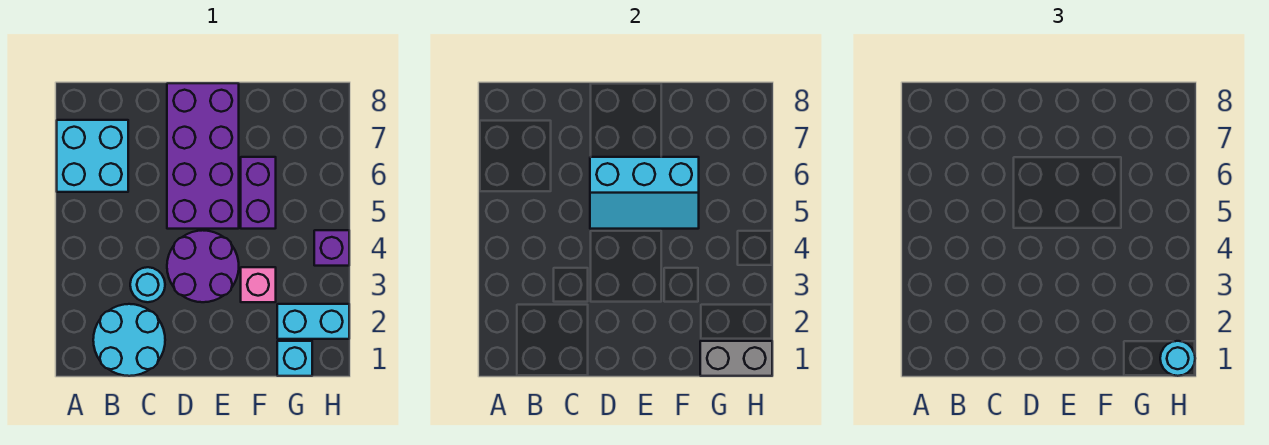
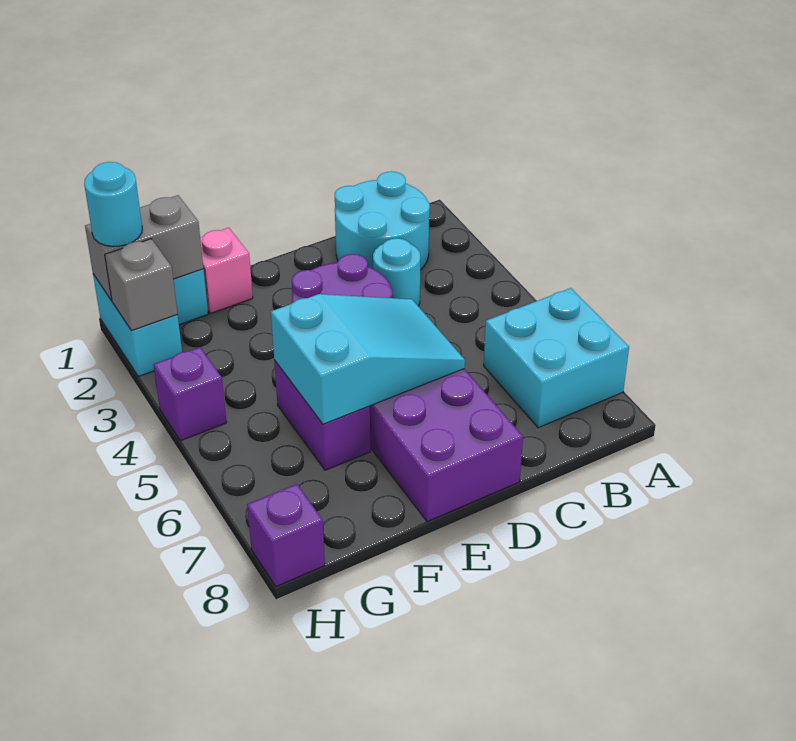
cyan slope D5:F6 level 2 top 6 -> cyan slope D5:F6 level 2 top F
pink brick F3 level 1 -> pink brick F1 level 1
cyan brick G2:H2 level 1 -> cyan brick H1:H2 level 1
none -> grey brick H2 level 2
none -> purple brick H8 level 1

